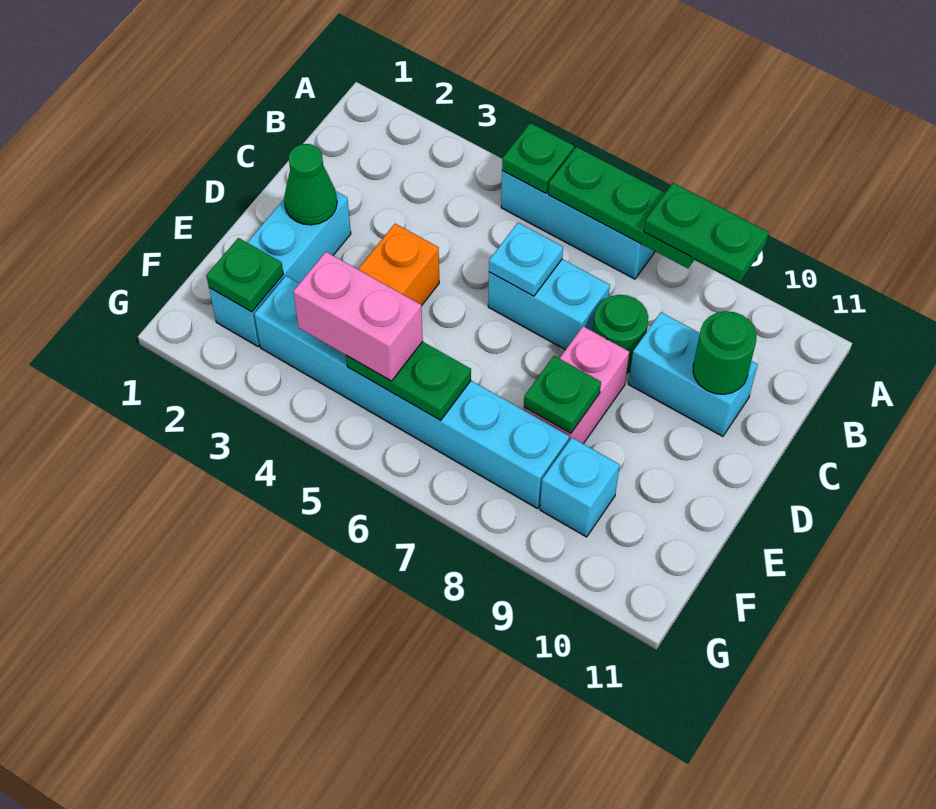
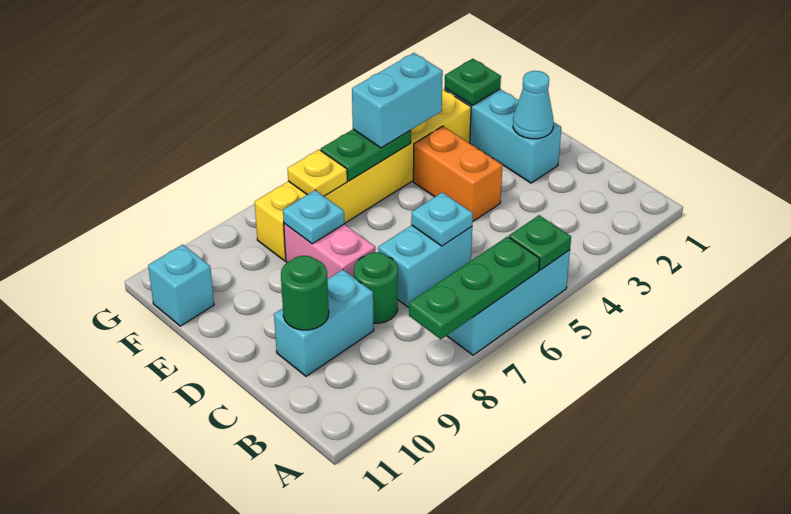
green plate A8:A9 level 3 -> none
green cone D2 level 2 -> cyan cone D2 level 2
green plate E8 level 2 -> cyan plate E8 level 2
cyan brick F3:F8 level 1 -> yellow brick F3:F8 level 1
pink brick F4:F5 level 3 -> cyan brick F4:F5 level 3
none -> yellow plate F7 level 2
cyan brick F9 level 1 -> cyan brick F11 level 1

